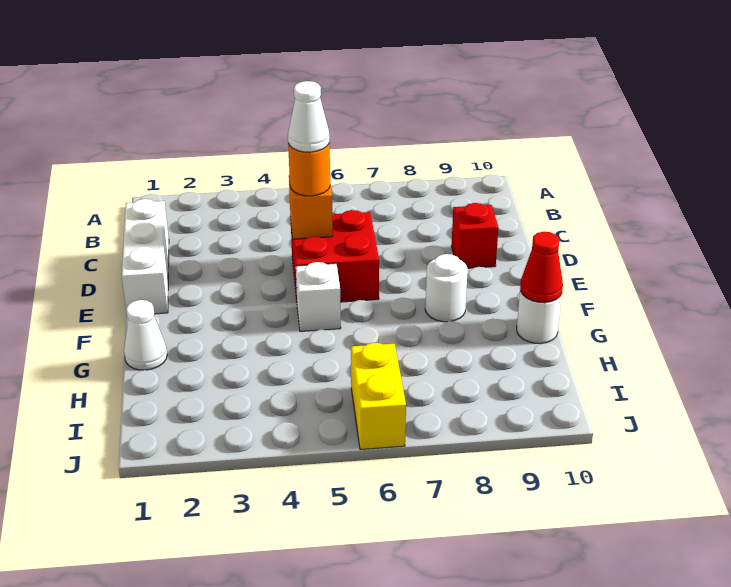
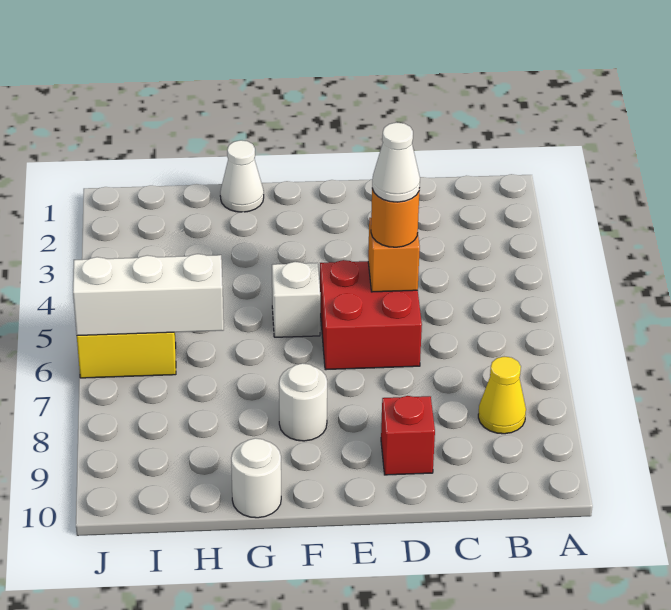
none -> yellow cone B8 level 1
white brick C1:E1 level 1 -> white brick H6:J6 level 2
red cone G10 level 2 -> none

